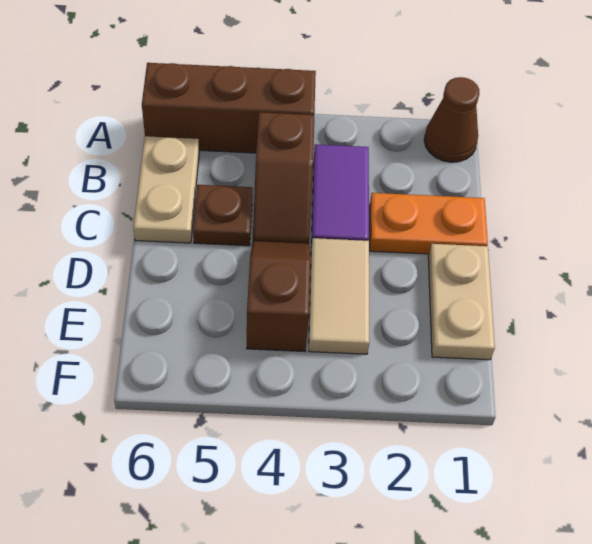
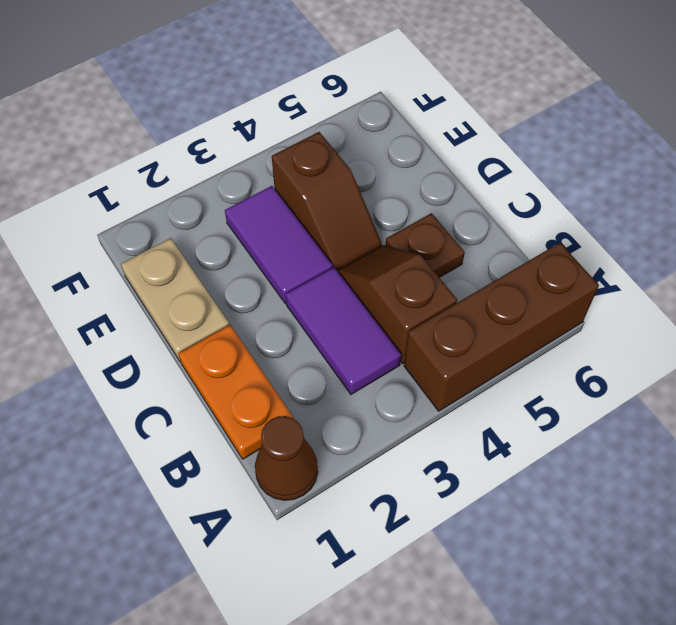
tan plate B6:C6 level 1 -> none
orange plate C1:C2 level 1 -> orange plate B1:C1 level 1
tan tile D3:E3 level 1 -> purple tile D3:E3 level 1

